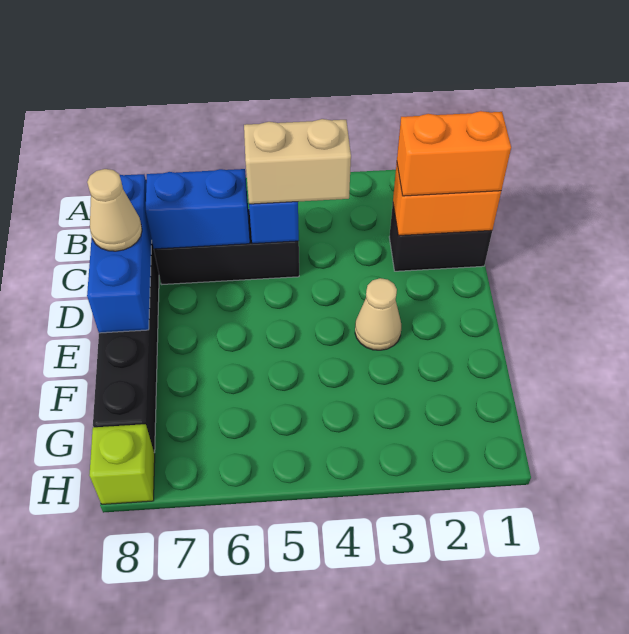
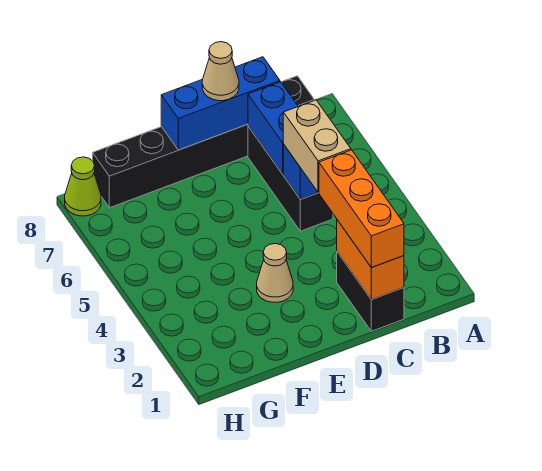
orange brick C1:C2 level 3 -> orange brick C1:C3 level 3
lime brick H8 level 1 -> lime cone H8 level 1

